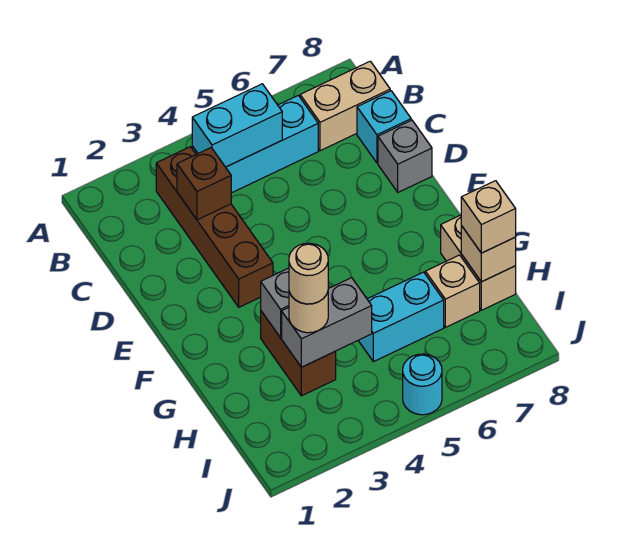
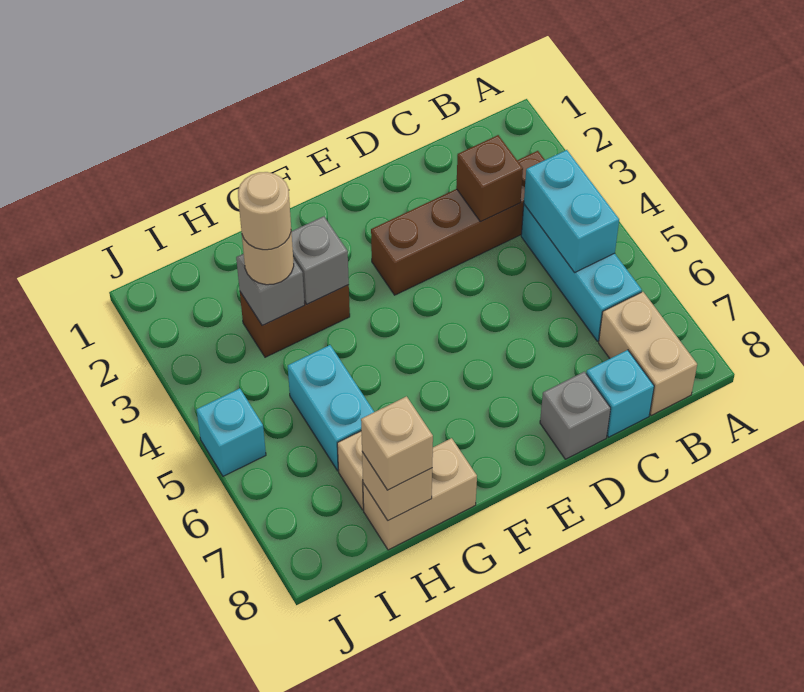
grey brick H3:H4 level 2 -> grey brick H3 level 2
cyan round brick J5 level 1 -> cyan brick J5 level 1

